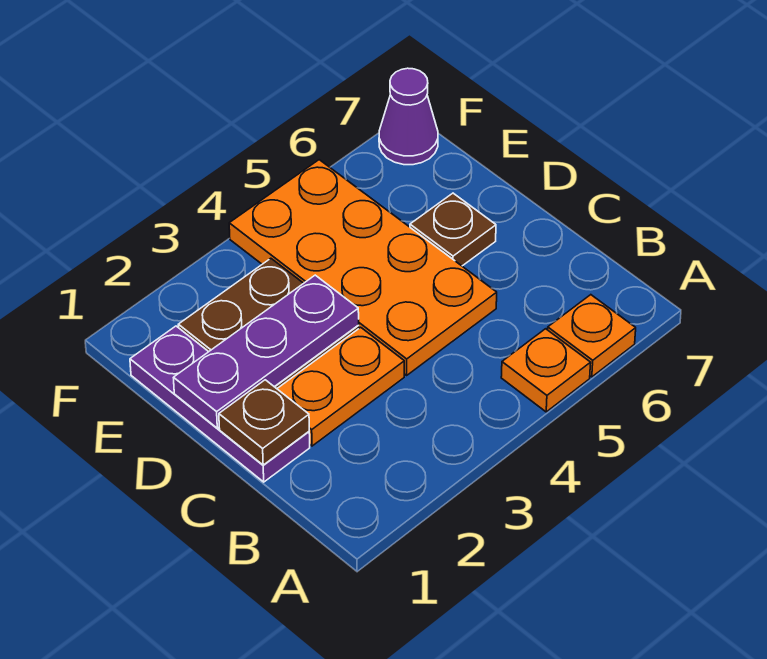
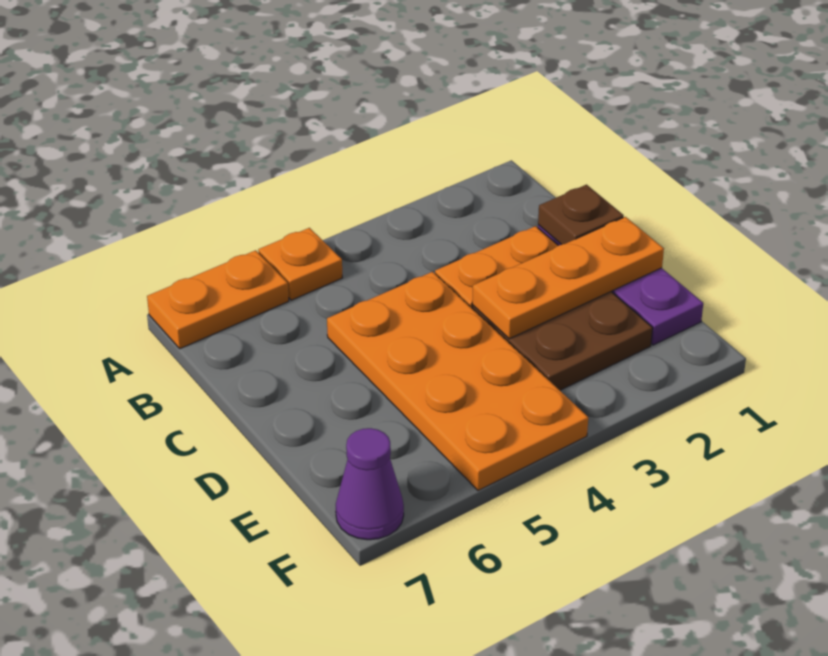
orange plate A6 level 1 -> orange plate A6:A7 level 1
purple plate D1:D3 level 2 -> orange plate D1:D3 level 2
brown plate D6 level 1 -> none

